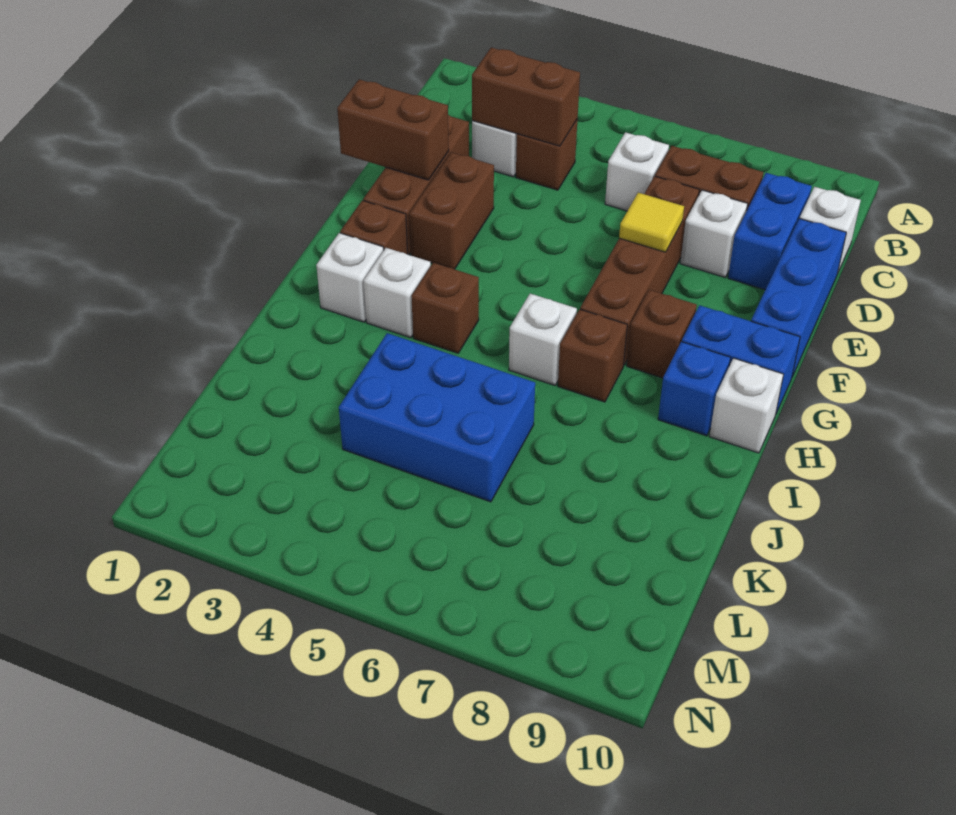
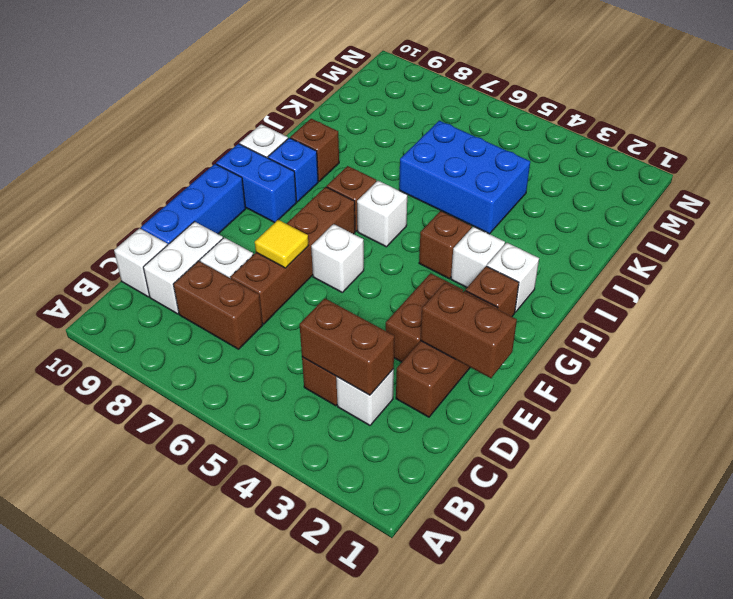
white brick C6 level 1 -> white brick F6 level 1
blue brick C9:D9 level 1 -> white brick C9:D9 level 1
brown brick G8 level 1 -> brown brick I9 level 1

